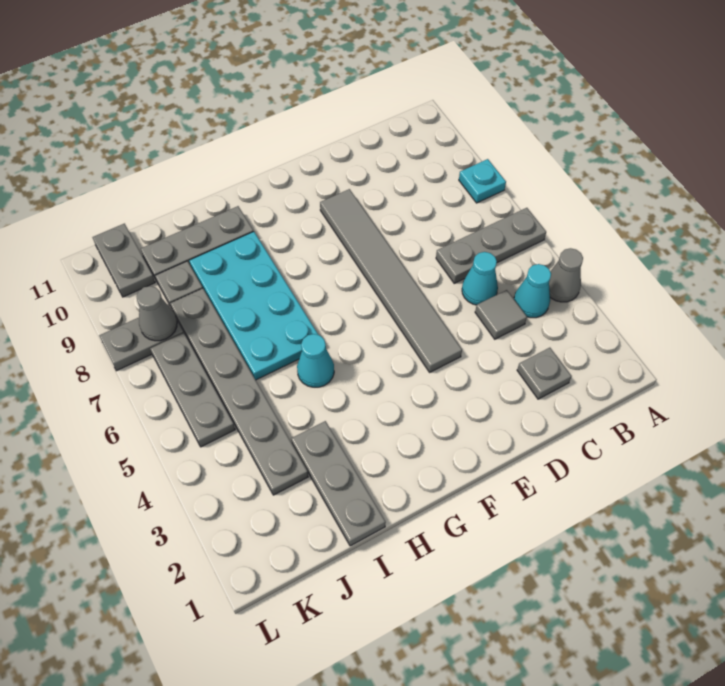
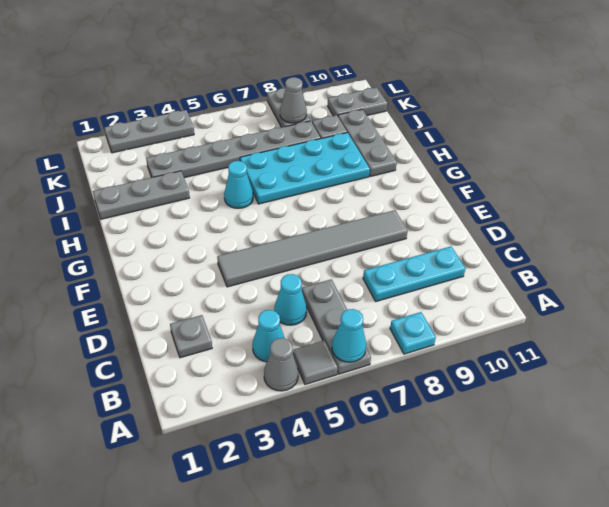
none -> cyan cone A6 level 2
grey tile C4 level 1 -> grey tile A5 level 1
none -> cyan plate C8:C10 level 1
grey plate K5:K7 level 1 -> grey plate L2:L4 level 1

